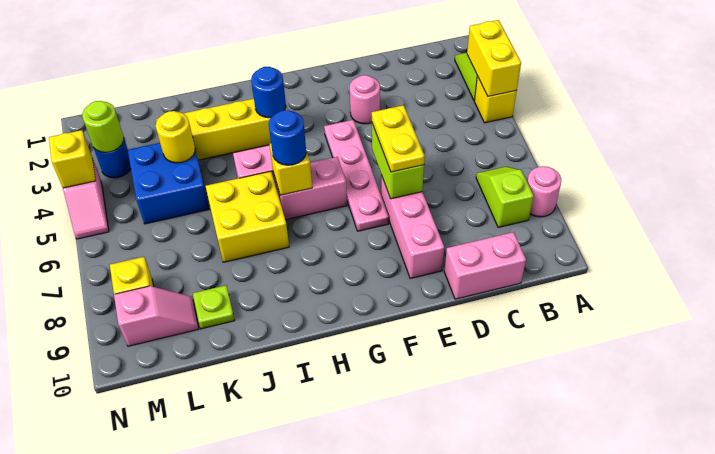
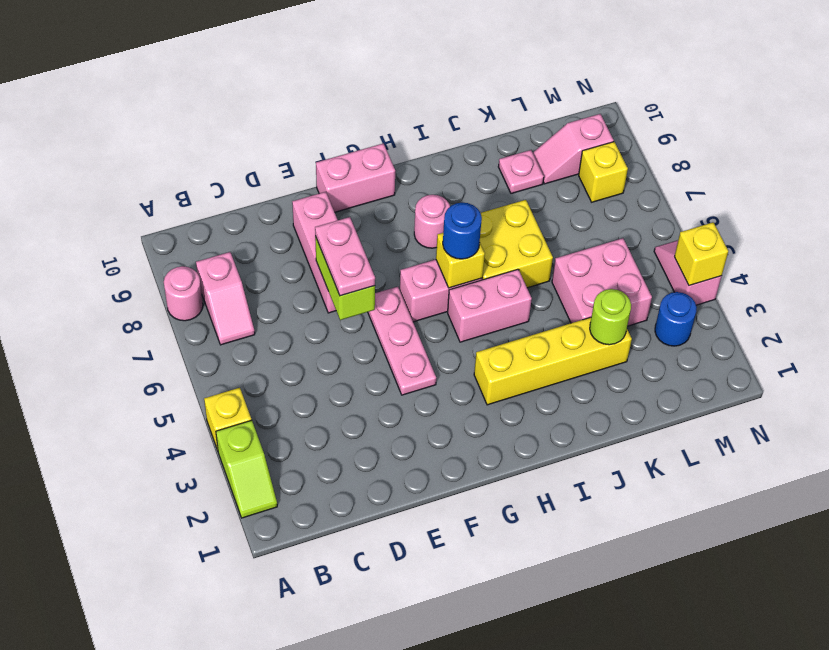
yellow brick A3:A4 level 2 -> none
lime slope B7:B8 level 1 top 8 -> pink slope B7:B8 level 1 top 8
pink brick C10:D10 level 1 -> pink brick F10:G10 level 1
pink round brick E3 level 1 -> pink round brick H8 level 1
yellow plate E6:E7 level 3 -> pink plate E6:E7 level 3
pink plate F4:F7 level 1 -> pink plate F4:F6 level 1
blue round brick H3 level 2 -> none
blue brick K4:L5 level 1 -> pink brick K4:L5 level 1
yellow round brick K4 level 2 -> none
lime plate K9 level 1 -> pink plate K9 level 1
lime round brick M3 level 2 -> lime round brick K3 level 2

